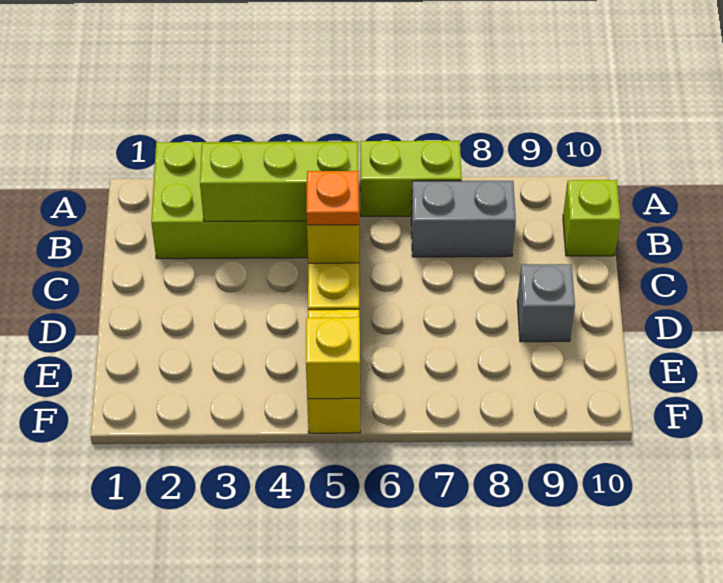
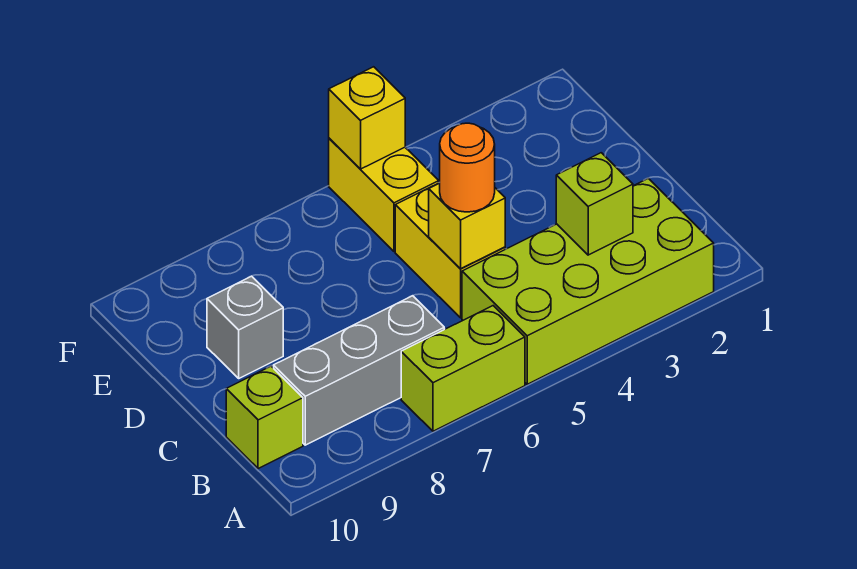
lime brick B3:B5 level 2 -> lime brick B3 level 2
grey brick B7:B8 level 1 -> grey brick B7:B9 level 1
orange plate C5 level 3 -> orange round brick C5 level 3

